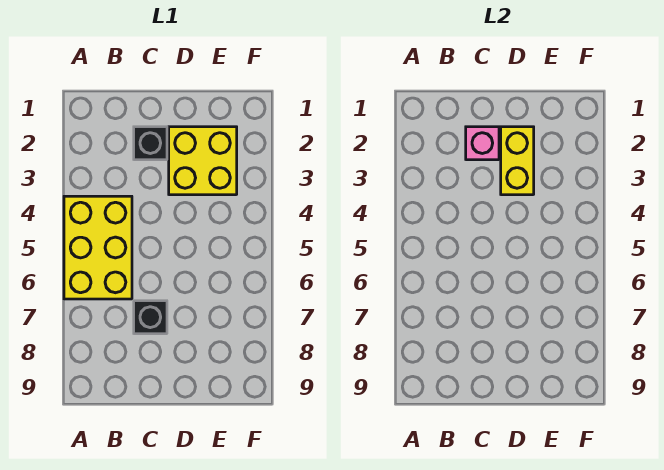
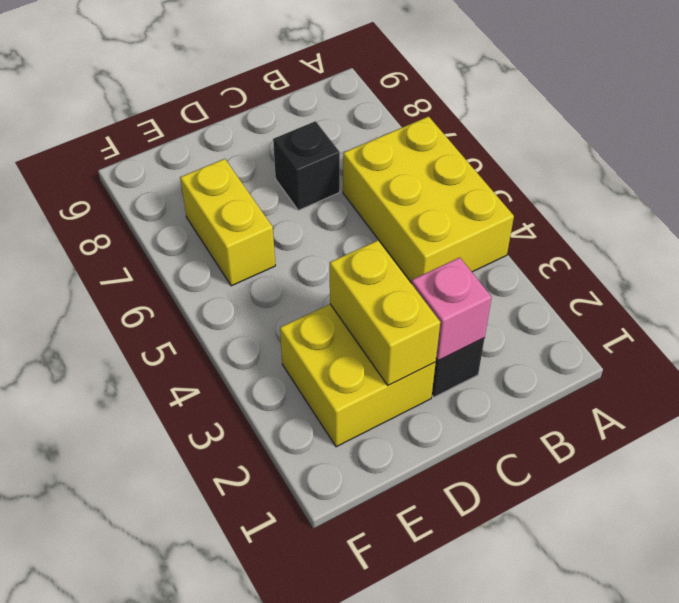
none -> yellow brick E6:E7 level 1

